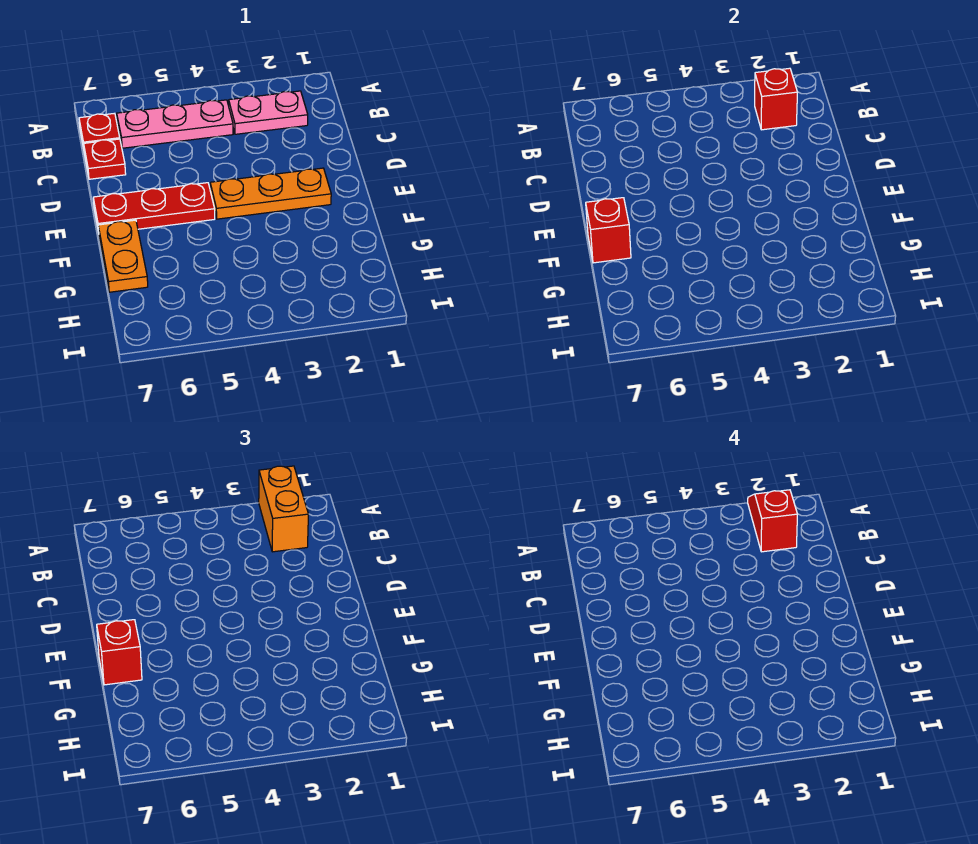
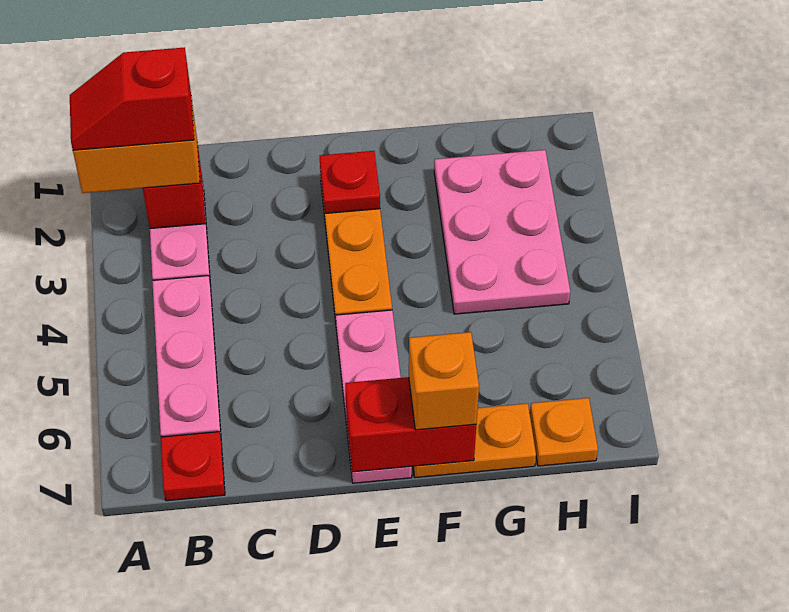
red plate C7 level 1 -> red plate E2 level 2
red plate E5:E7 level 1 -> pink plate E5:E7 level 1
red brick F7 level 2 -> red brick E7:F7 level 2
red brick F7 level 3 -> orange brick F7 level 3
none -> pink plate G2:H4 level 1
none -> orange plate H7 level 1

